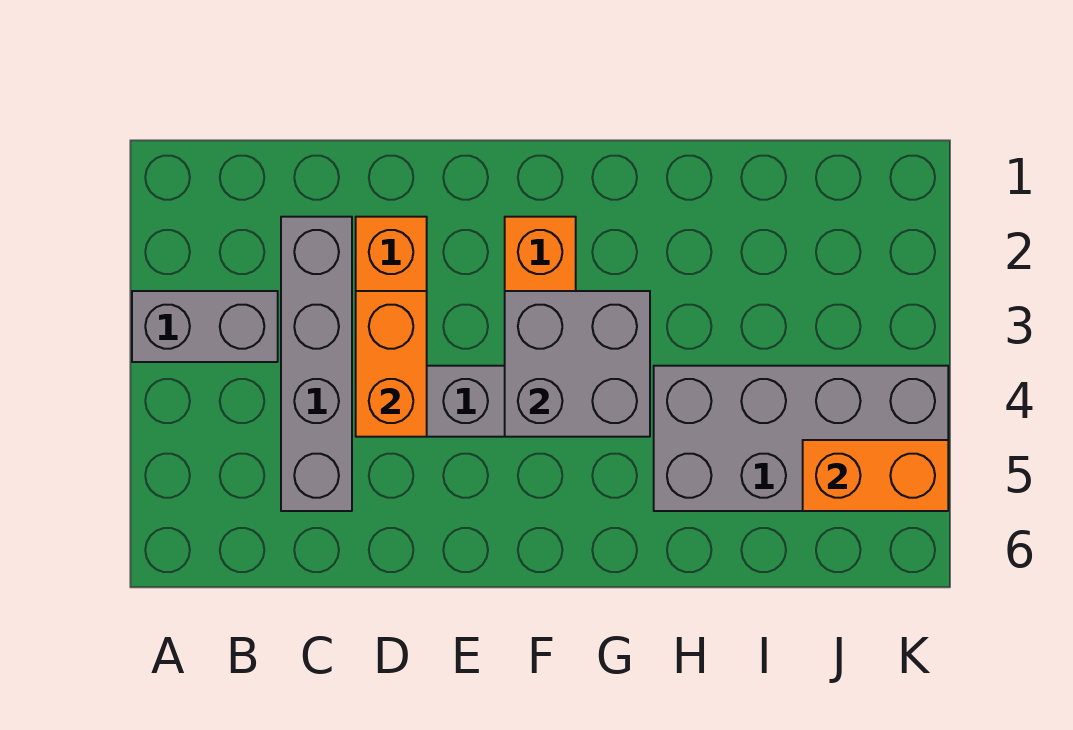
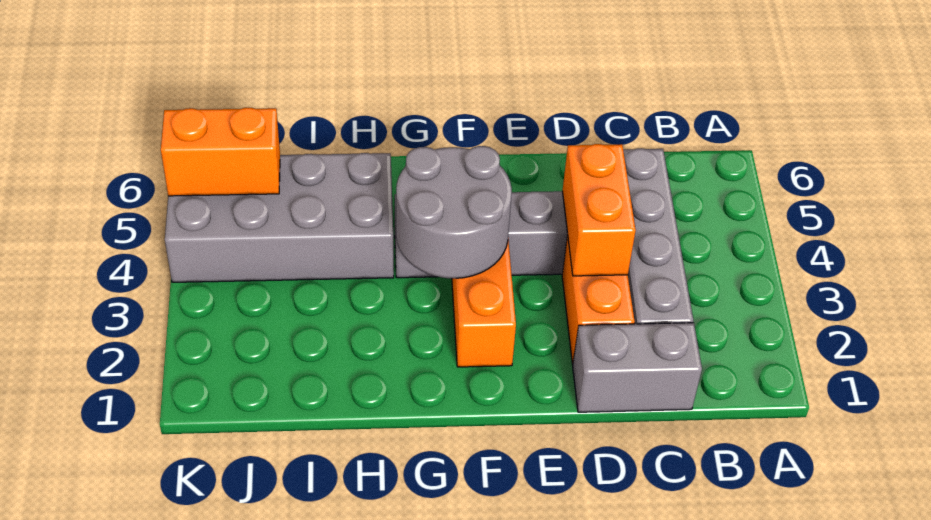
grey brick A3:B3 level 1 -> grey brick C1:D1 level 1
grey brick F3:G4 level 2 -> grey round brick F3:G4 level 2

